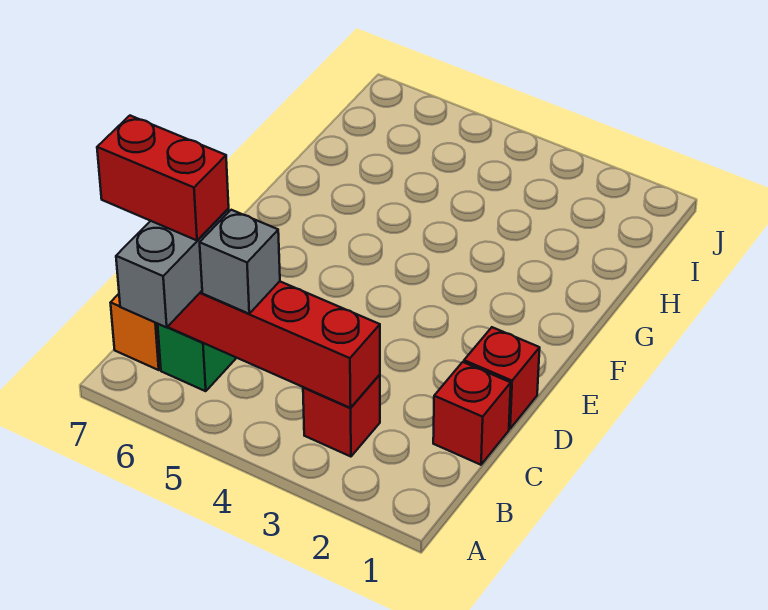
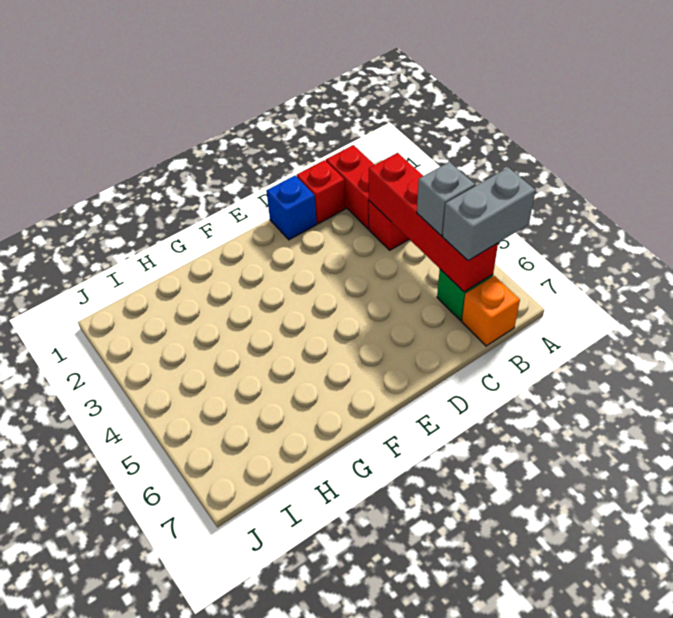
red brick B6:B7 level 4 -> red brick B1:B2 level 1
red brick D1 level 1 -> blue brick D1 level 1

